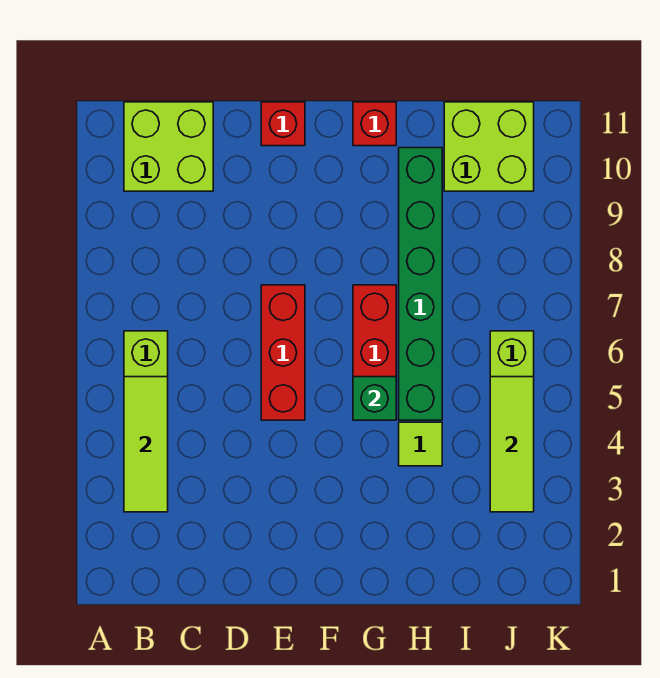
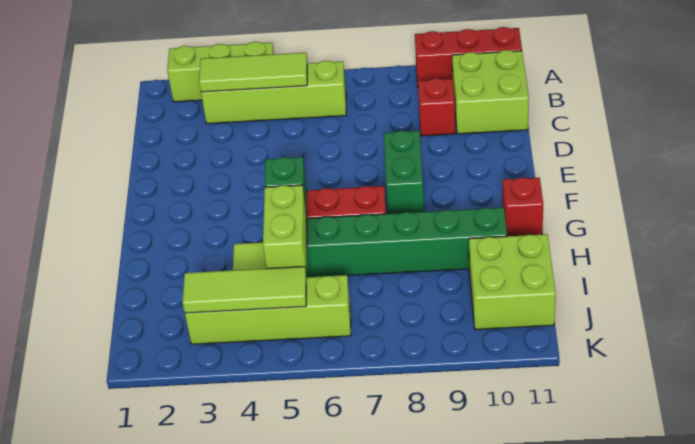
none -> lime brick A2:A4 level 1
red brick E5:E7 level 1 -> red brick A9:A11 level 1
none -> green brick E8:F8 level 1
red brick E11 level 1 -> red brick C9 level 1
none -> lime brick H5:I5 level 2

